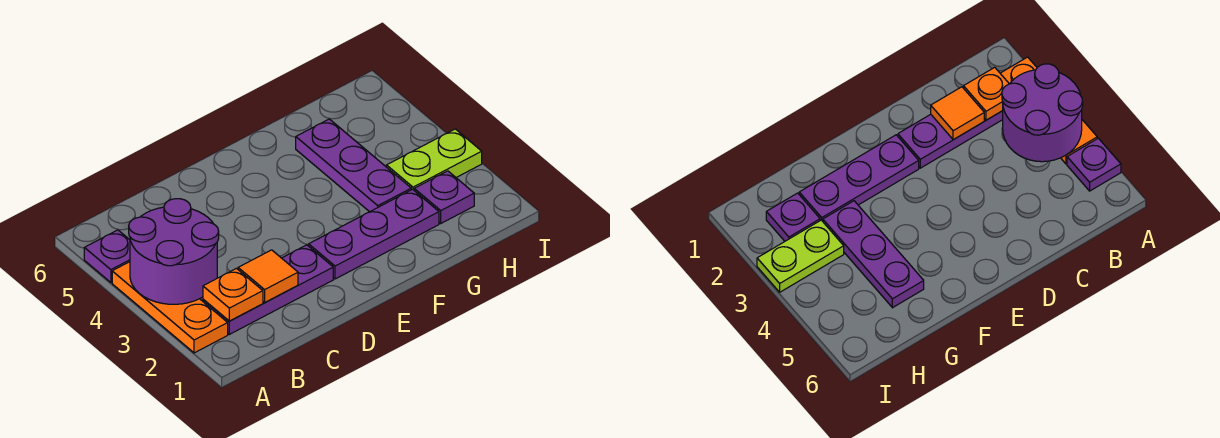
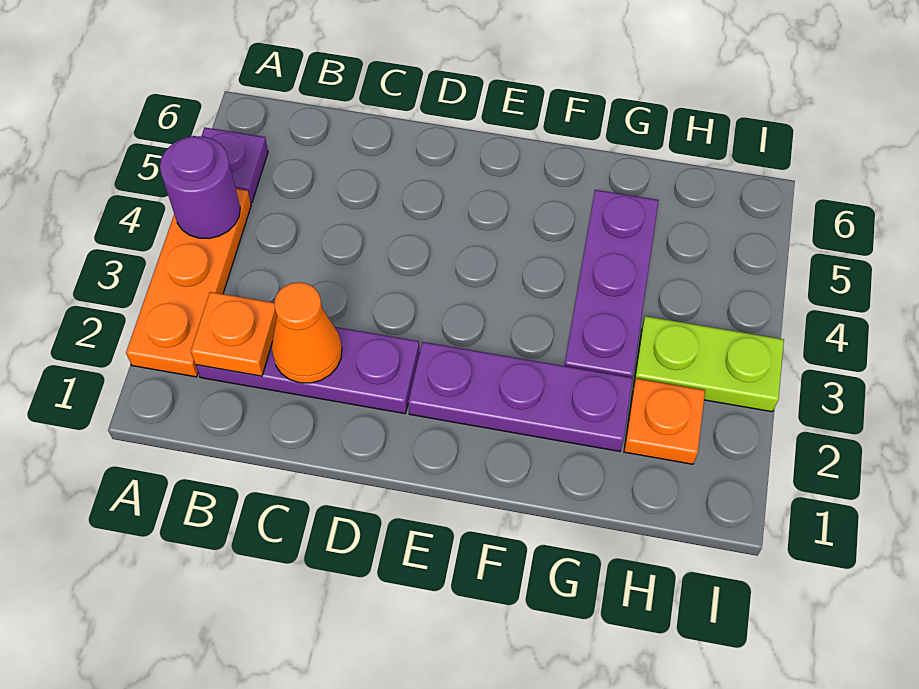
purple round brick A3:B4 level 2 -> purple round brick A4 level 2
orange tile C2 level 2 -> orange cone C2 level 2
purple plate H2 level 1 -> orange plate H2 level 1

